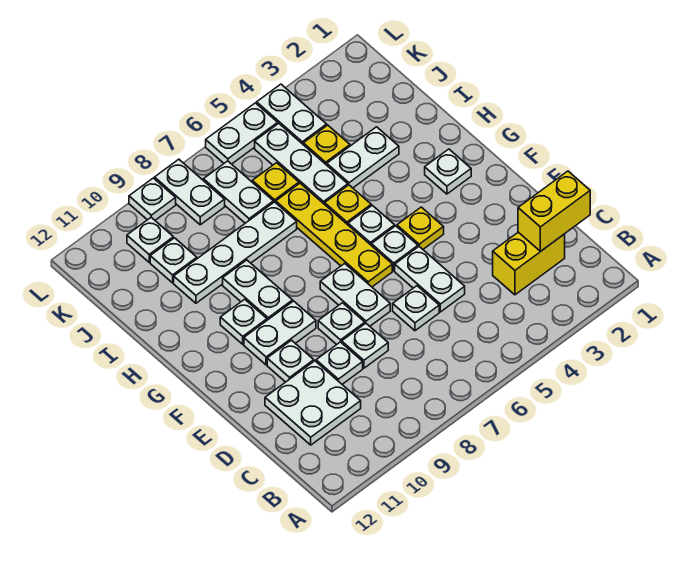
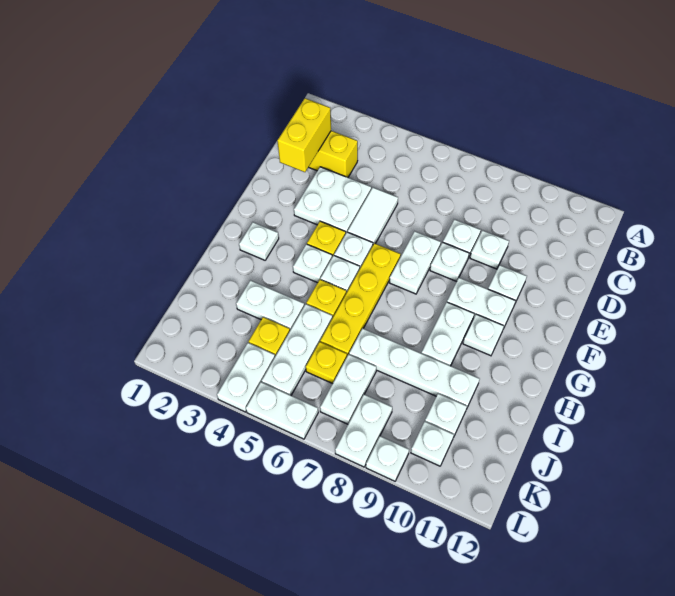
yellow brick C1:C2 level 2 -> yellow brick C2:D2 level 2
white plate C10:D11 level 1 -> white plate D3:E4 level 1
white plate D5:E5 level 1 -> white tile D5:E5 level 1
white plate D6 level 1 -> white plate G4 level 1

